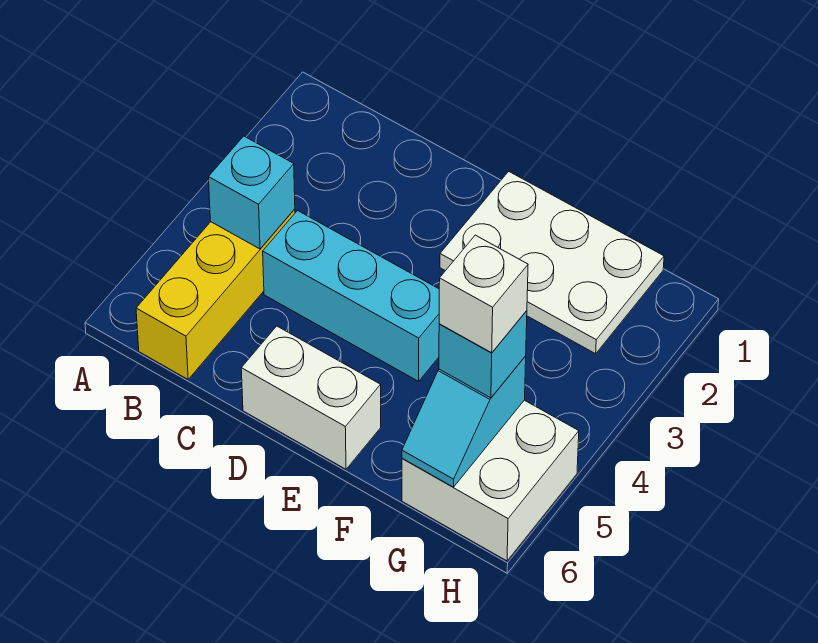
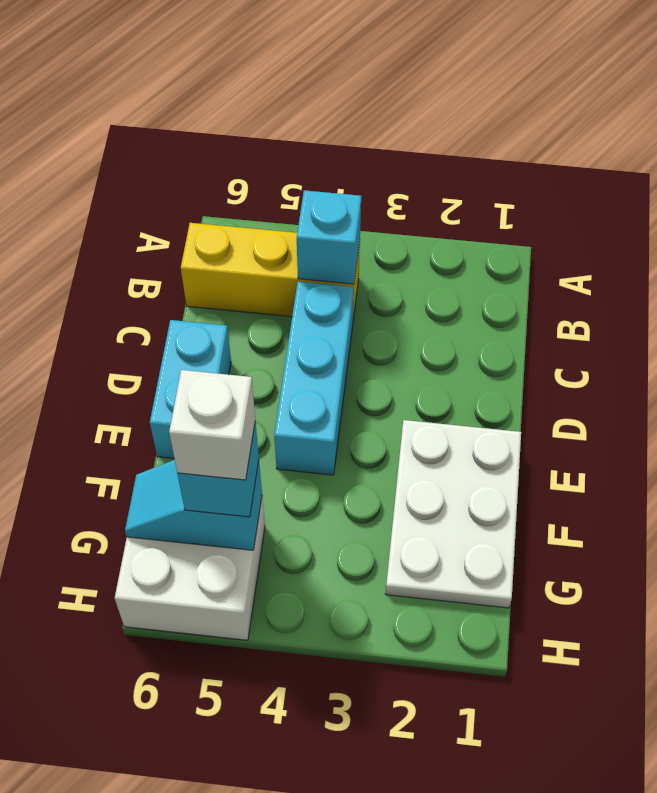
white brick D6:E6 level 1 -> cyan brick D6:E6 level 1

